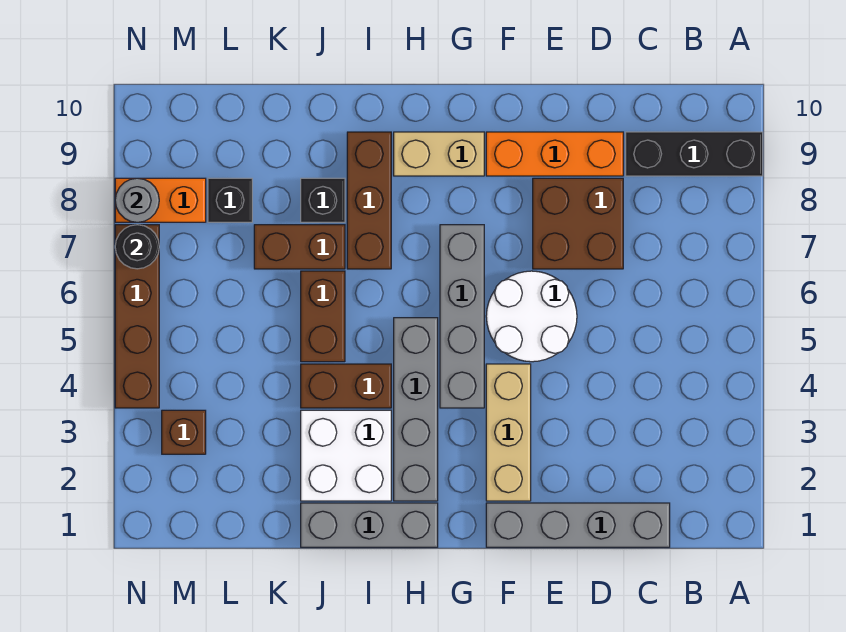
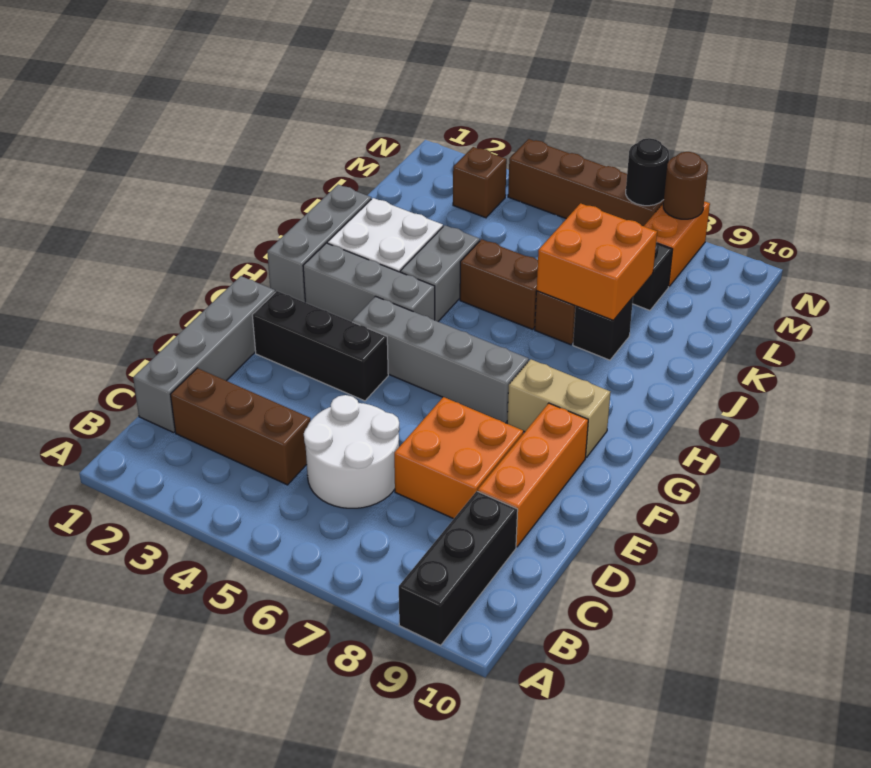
brown brick D7:E8 level 1 -> orange brick D7:E8 level 1
white round brick E5:F6 level 1 -> white round brick C5:D6 level 1
tan brick F2:F4 level 1 -> black brick F2:F4 level 1
tan brick G9:H9 level 1 -> tan brick G8:G9 level 1
grey brick H2:H5 level 1 -> grey brick H2:H4 level 1
brown brick I4:J4 level 1 -> grey brick I4:J4 level 1
brown brick I7:I9 level 1 -> brown brick C2:C4 level 1
none -> orange brick J7:K8 level 2
grey round brick N8 level 2 -> brown round brick N8 level 2

